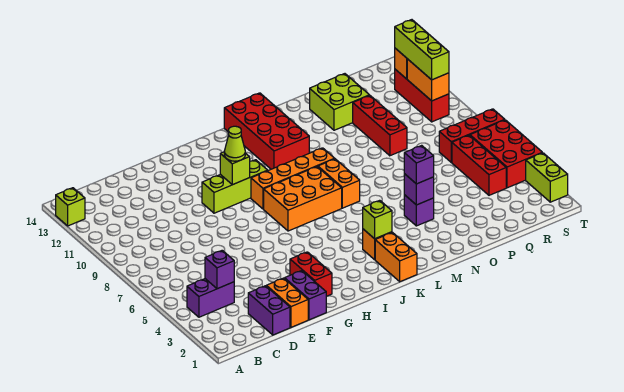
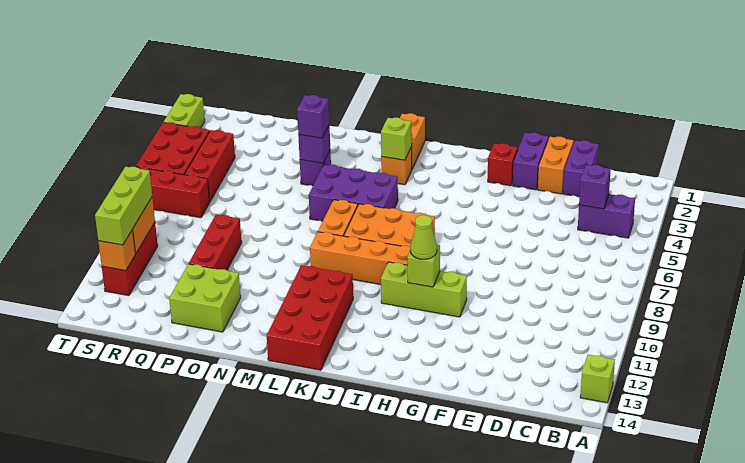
red brick G2:G3 level 1 -> red brick G2 level 1
none -> purple brick K5:M6 level 1

